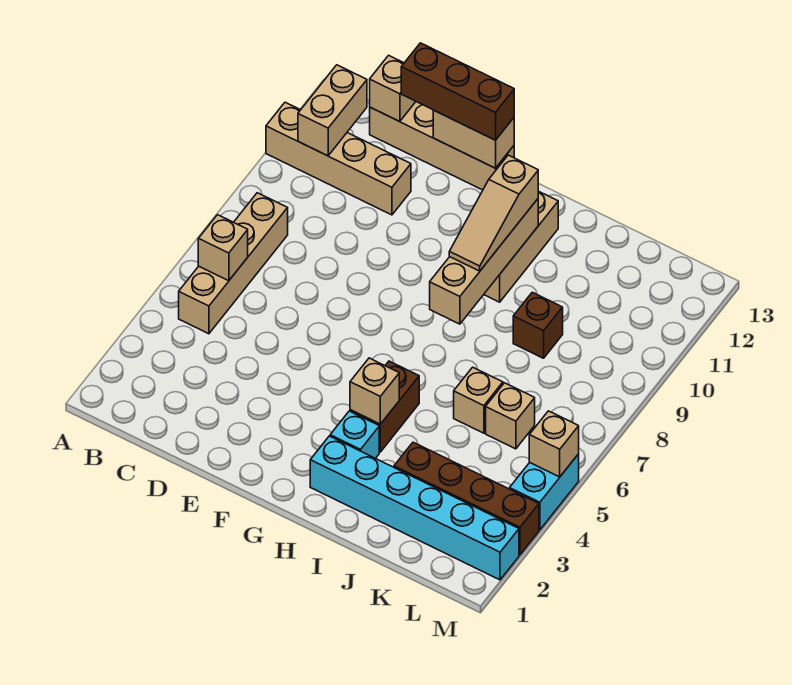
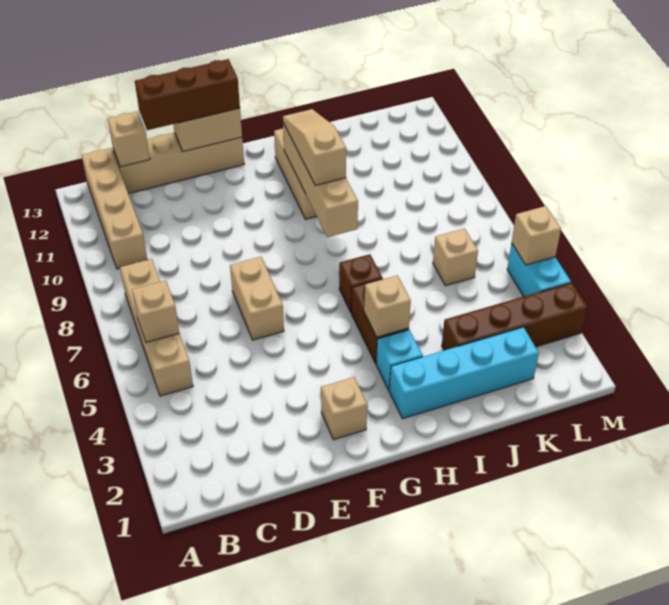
tan brick A11:D11 level 1 -> tan brick B10:B13 level 1
tan brick B11:B12 level 2 -> tan brick E6:E7 level 1
cyan brick H2:M2 level 1 -> cyan brick H2:K2 level 1
tan slope H9:H11 level 3 top 11 -> tan slope H9:H11 level 3 top 9
tan brick J6 level 1 -> tan brick F2 level 1
brown brick J9 level 1 -> brown brick H6 level 1

